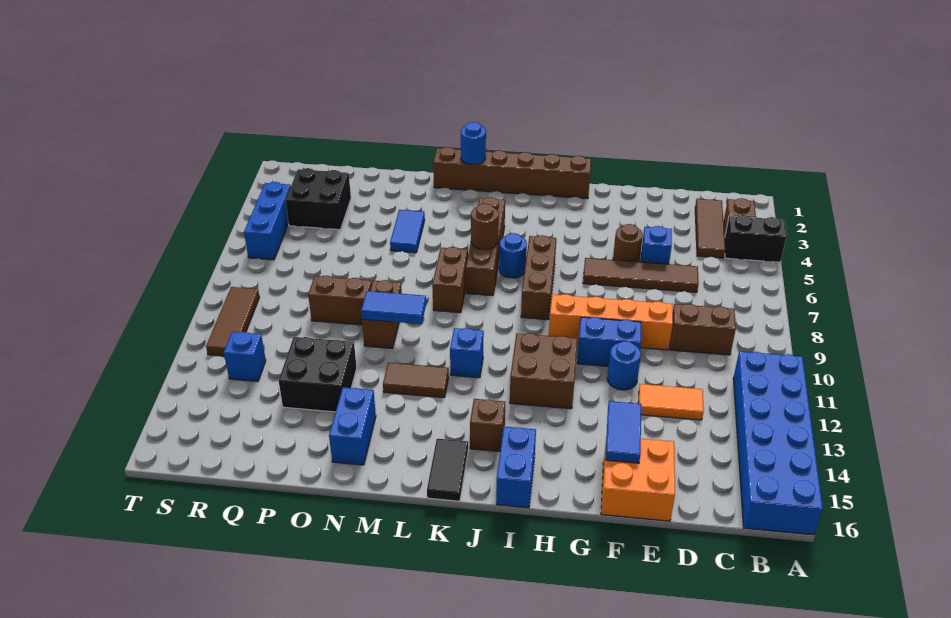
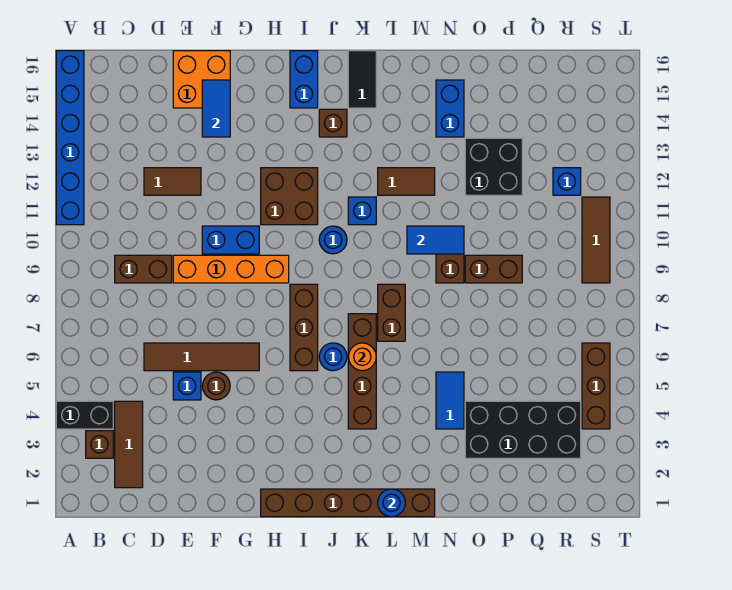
blue brick A11:B16 level 1 -> blue brick A11:A16 level 1
orange tile D12:E12 level 1 -> brown tile D12:E12 level 1
blue round brick F11 level 1 -> blue round brick J10 level 1
brown round brick K6 level 2 -> orange round brick K6 level 2
black brick Q3:R4 level 1 -> black brick O3:R4 level 1
blue brick S4:S6 level 1 -> brown brick S4:S6 level 1

